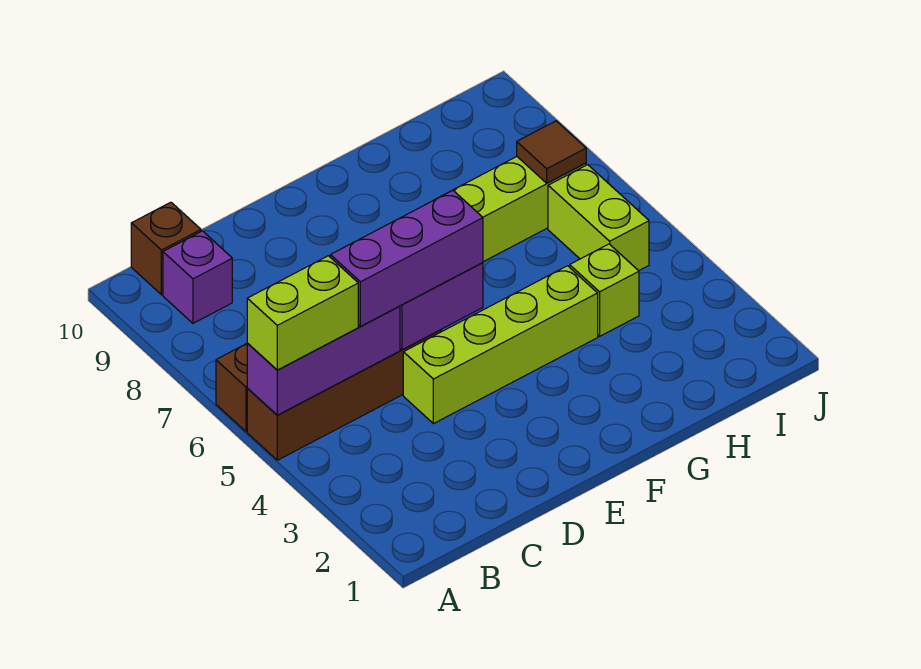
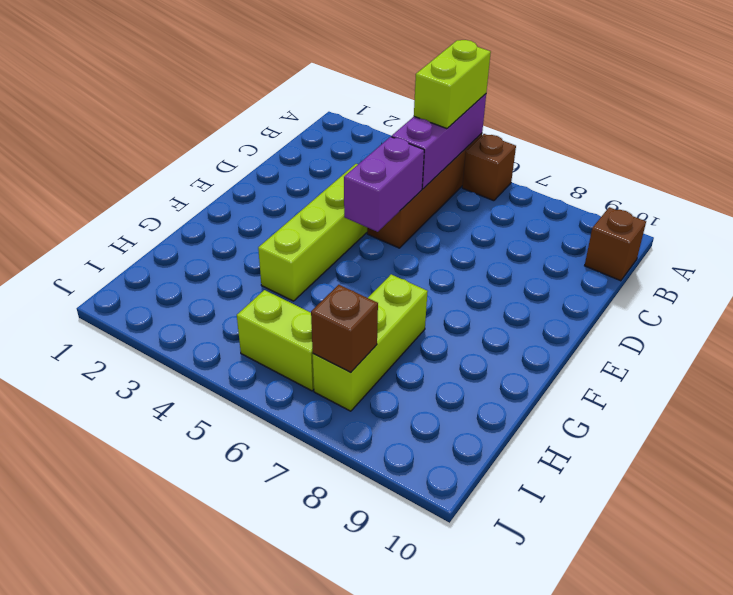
purple brick B9 level 1 -> none
purple brick C5:E5 level 3 -> none
lime brick H4 level 1 -> none
brown tile I7 level 2 -> brown brick I7 level 2

